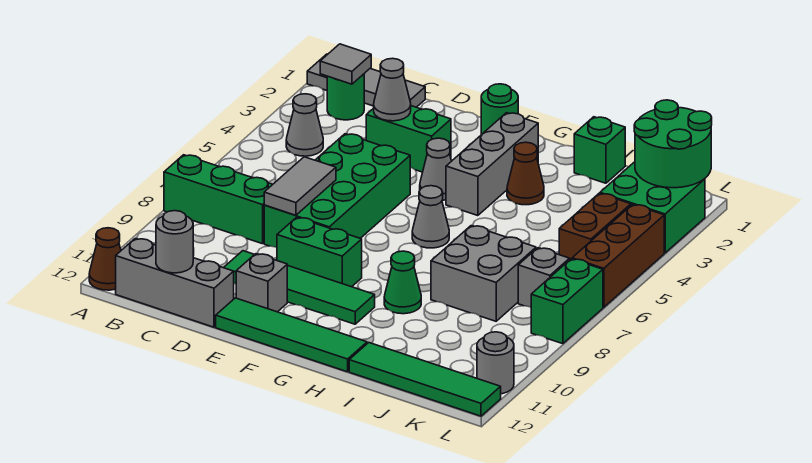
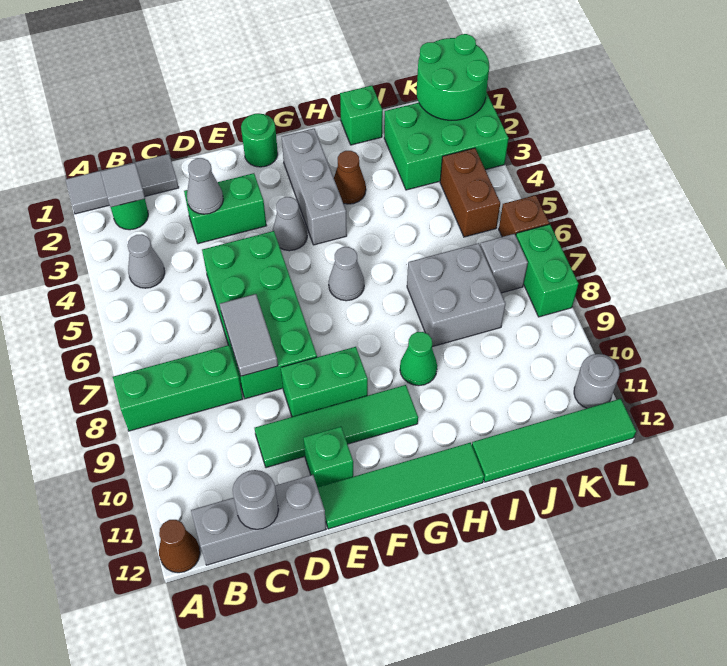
grey brick E11 level 1 -> green brick E11 level 1
green brick K2:L3 level 1 -> green brick J2:L3 level 1
brown brick L4:L6 level 1 -> brown brick L6 level 1

